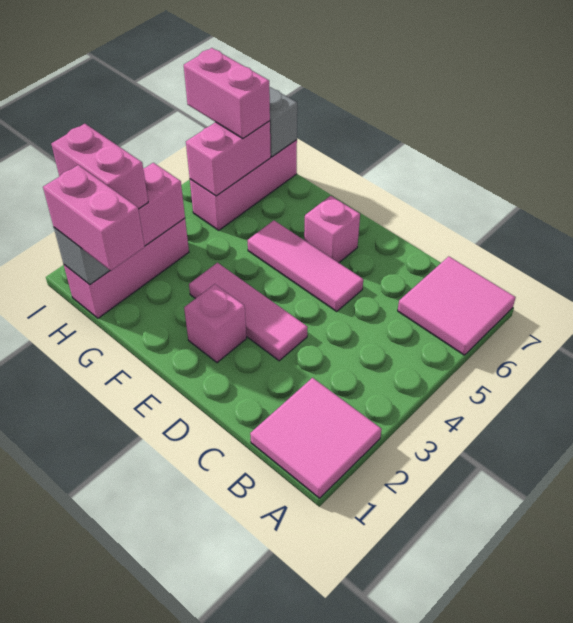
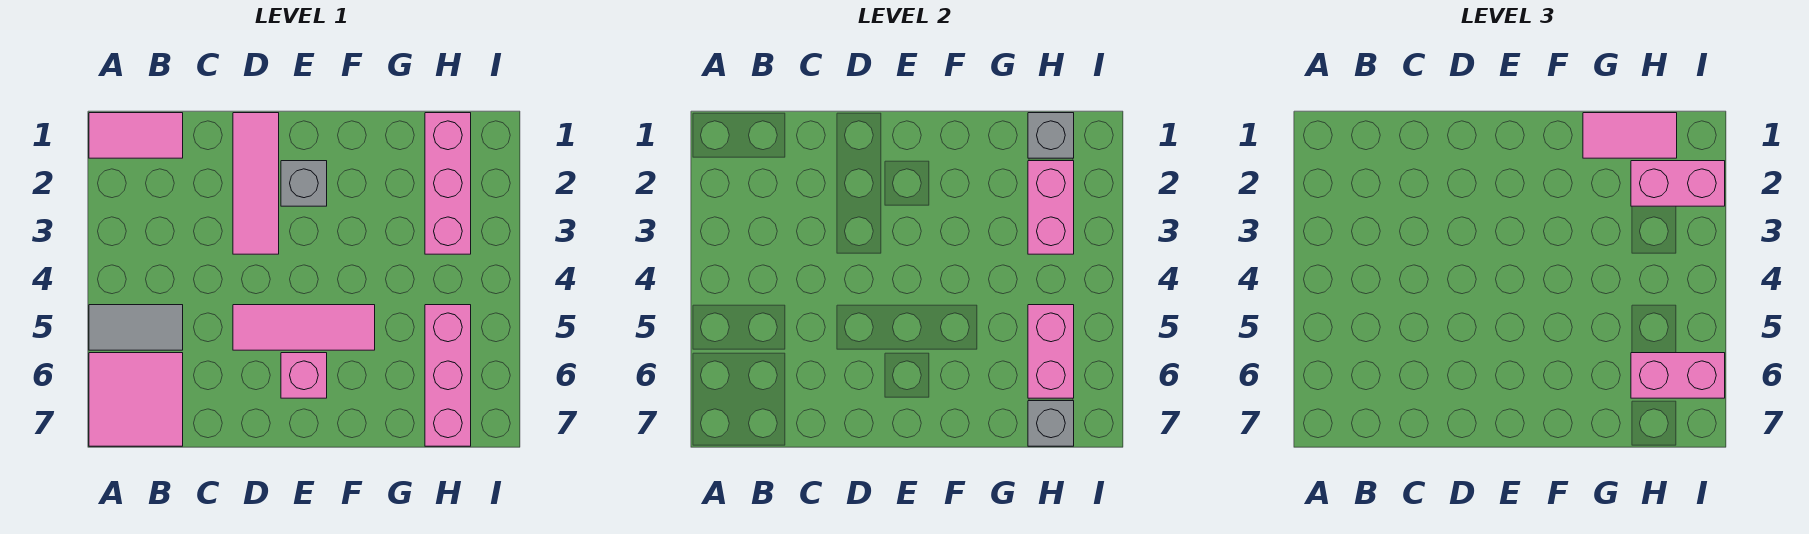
pink tile A1:B2 level 1 -> pink tile A1:B1 level 1
none -> grey tile A5:B5 level 1
pink tile D3:F3 level 1 -> pink tile D1:D3 level 1
pink brick E2 level 1 -> grey brick E2 level 1
pink brick G1:H1 level 3 -> pink tile G1:H1 level 3

